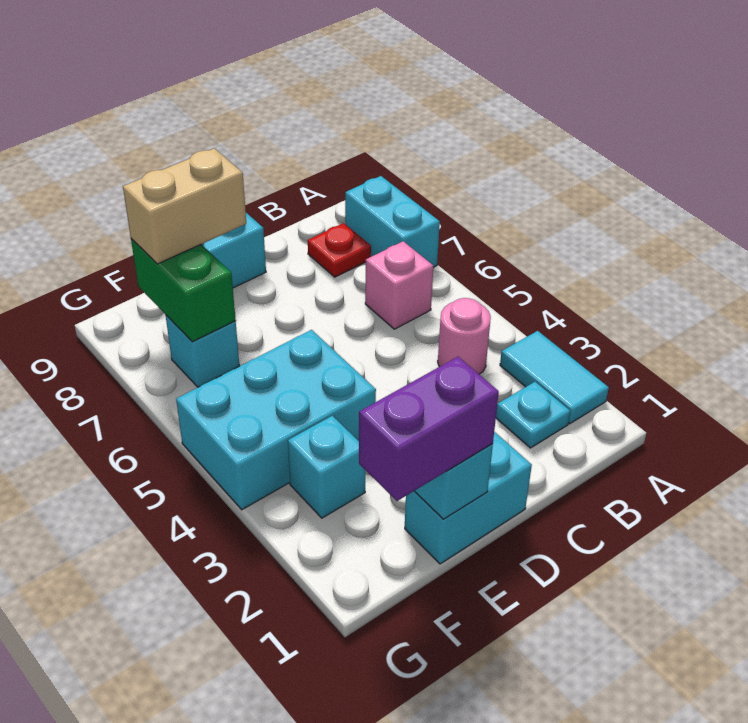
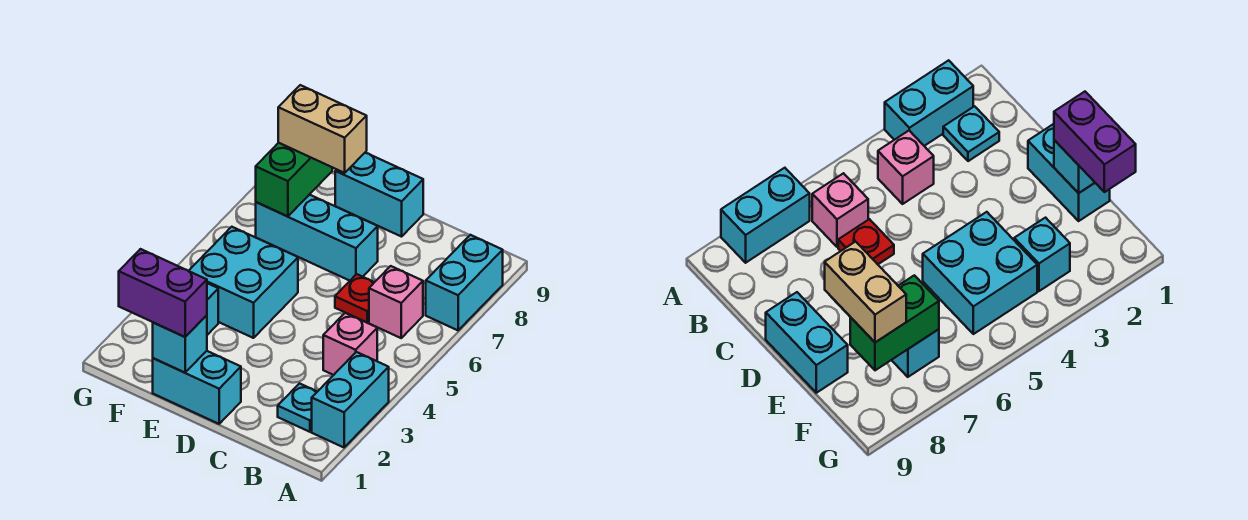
cyan tile A2:A3 level 1 -> cyan brick A2:A3 level 1
pink round brick B4 level 1 -> pink brick B4 level 1
red plate B8 level 1 -> red plate C6 level 1
cyan brick E4:G5 level 1 -> cyan brick E4:F5 level 1
cyan brick F7 level 1 -> cyan brick D7:F7 level 1

